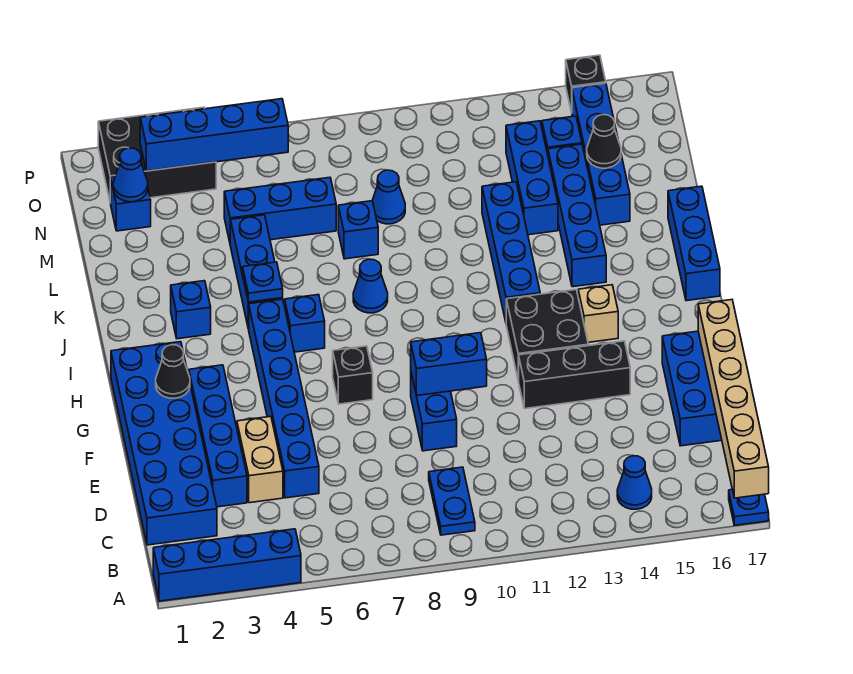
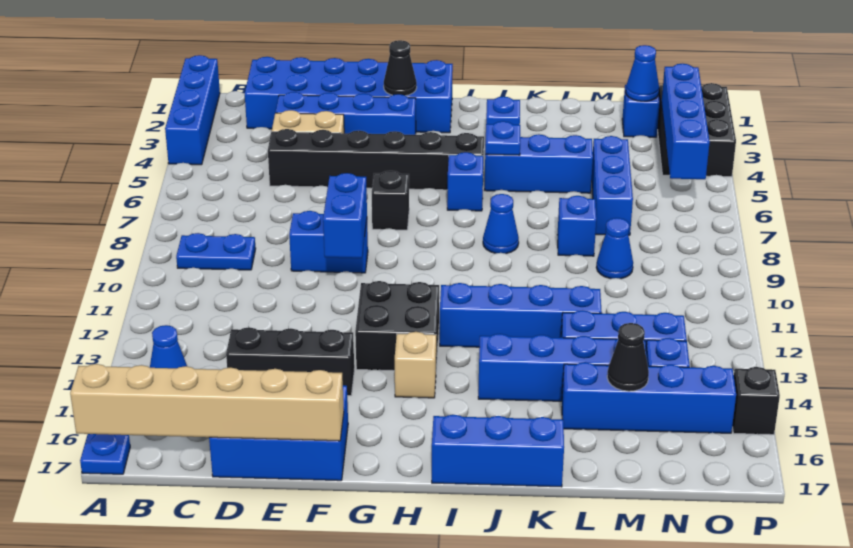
blue brick D5:I5 level 1 -> black brick D5:I5 level 1
black brick F12:F14 level 1 -> black brick D14:F14 level 1

